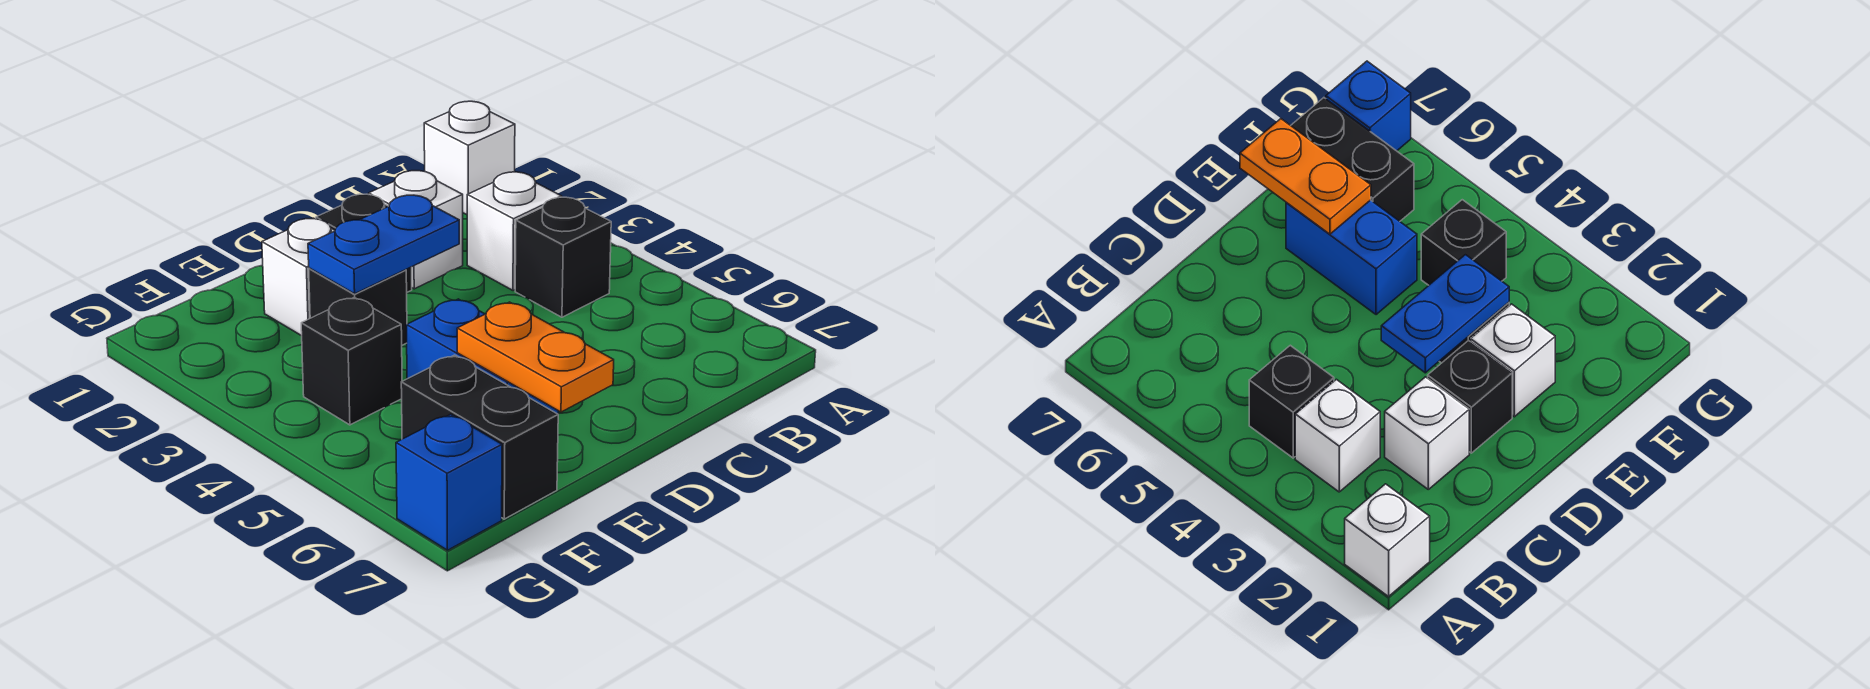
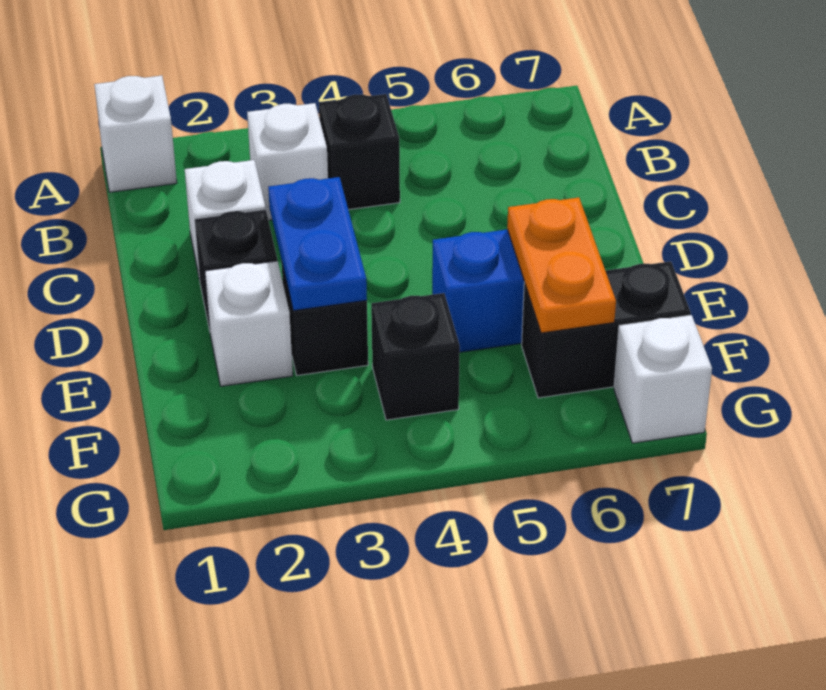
orange plate E6:E7 level 2 -> orange plate E6:F6 level 2
blue brick G7 level 1 -> white brick G7 level 1

